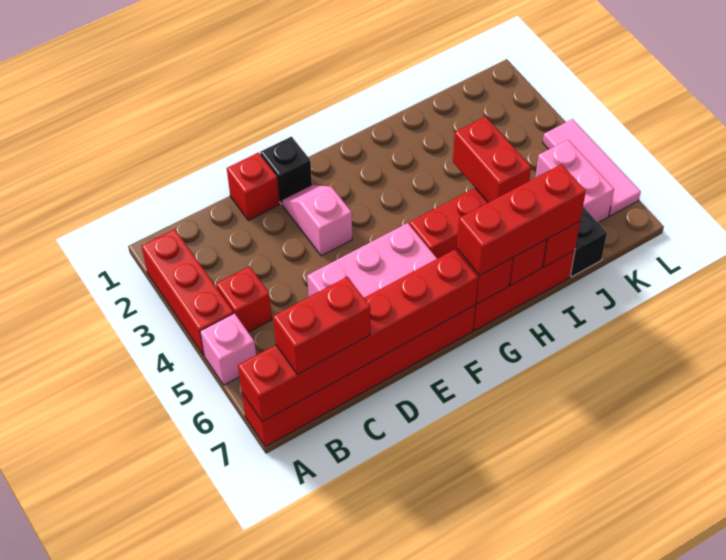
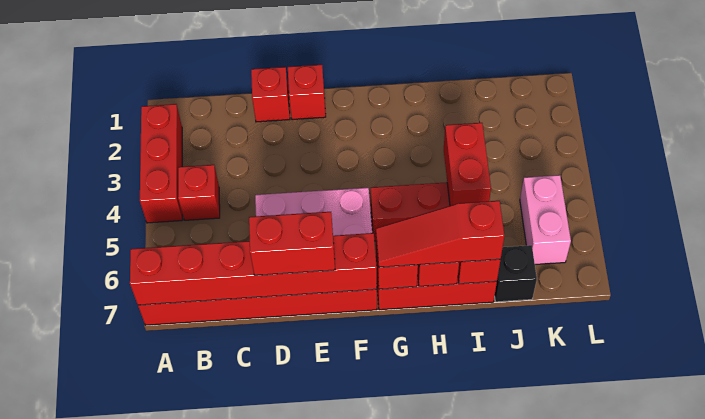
pink brick A5 level 1 -> none
red brick B7:C7 level 3 -> red brick D7:E7 level 3
black brick E1 level 1 -> red brick E1 level 1
pink slope E2:E3 level 1 top 3 -> none
red brick G7:I7 level 3 -> red slope G7:I7 level 3 top I
pink tile L4:L6 level 1 -> none

